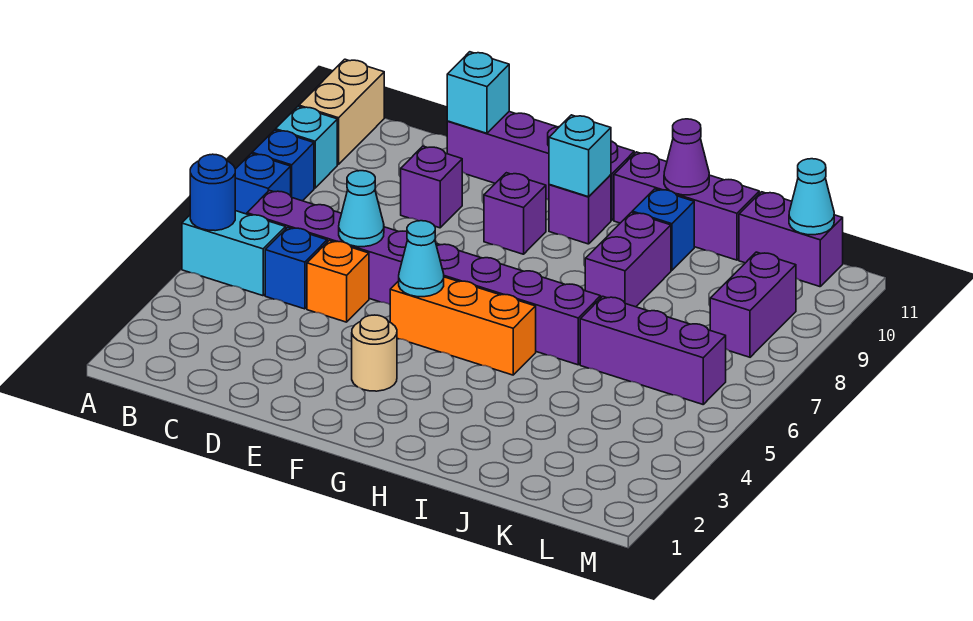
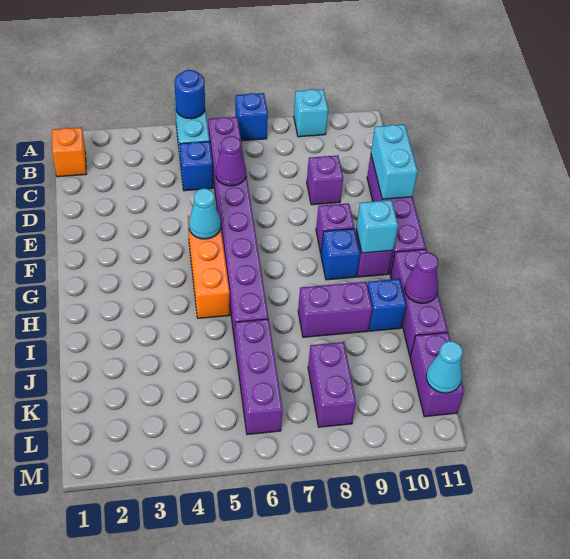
blue brick A8 level 1 -> blue brick G9 level 1
tan brick A10:A11 level 1 -> none
orange brick D5 level 1 -> orange brick B1 level 1
cyan cone D6 level 2 -> purple cone D6 level 2
cyan brick D11 level 2 -> cyan brick D11:E11 level 2
tan round brick F3 level 1 -> none
purple brick L8:L9 level 1 -> purple brick K8:L8 level 1

